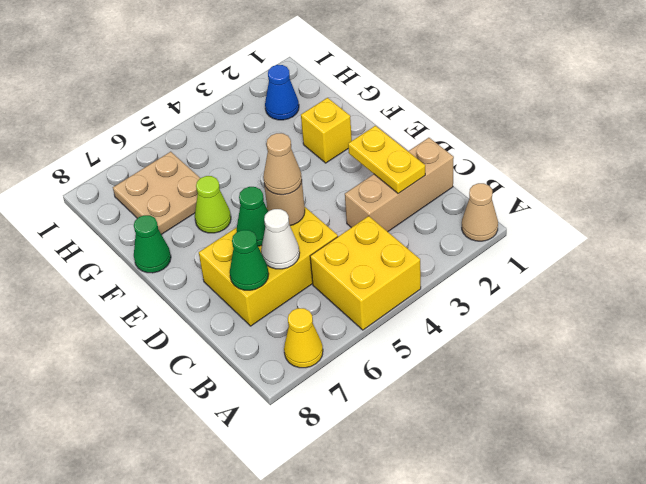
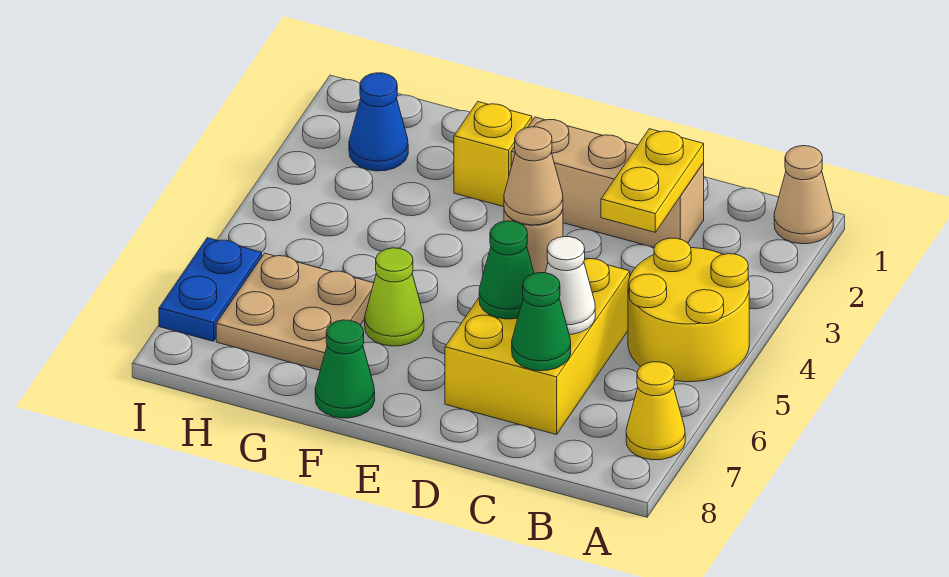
yellow brick A4:B5 level 1 -> yellow round brick A4:B5 level 1
tan brick C1:C3 level 1 -> tan brick C2:E2 level 1
yellow plate C2:D2 level 2 -> yellow plate C2:C3 level 2
none -> blue plate I6:I7 level 1

